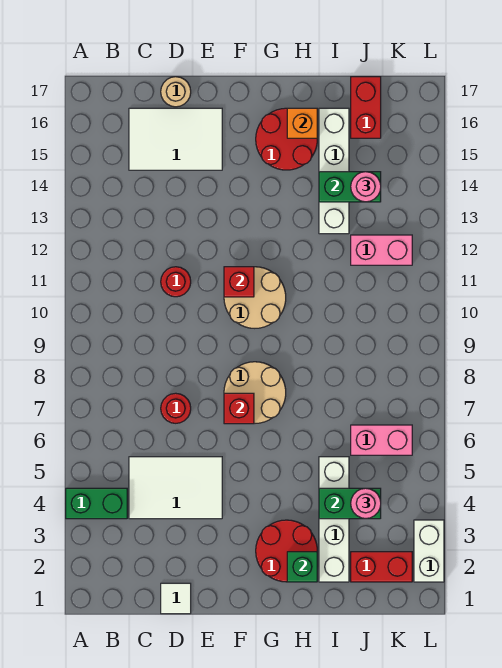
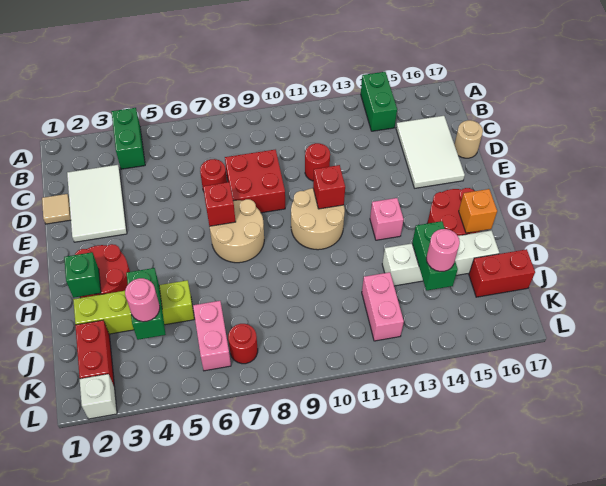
none -> green brick A14:B14 level 1
white tile C4:E5 level 1 -> white tile C2:E3 level 1
white tile D1 level 1 -> tan tile D1 level 1
none -> red brick D8:E9 level 1
none -> pink brick G13 level 1
white brick I2:I5 level 1 -> lime brick I2:I5 level 1
none -> red round brick K7 level 1
white brick L2:L3 level 1 -> white brick L2 level 1

